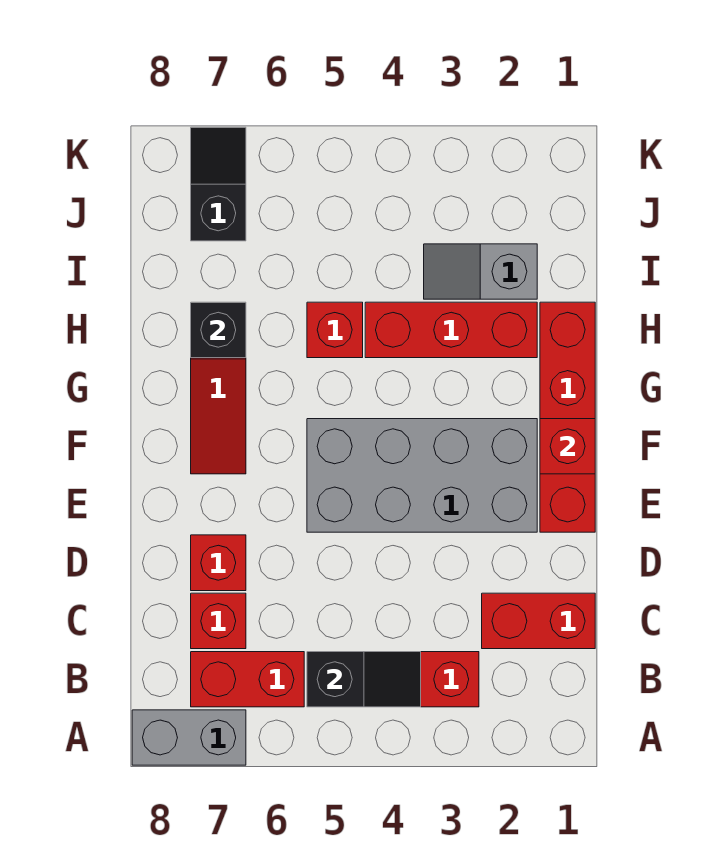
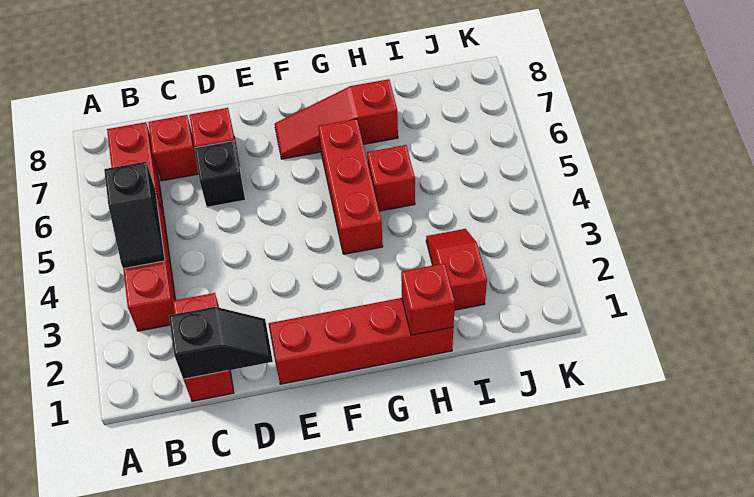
grey brick A7:A8 level 1 -> none
grey brick E2:F5 level 1 -> none
red brick F1 level 2 -> red brick H1 level 2
red brick H2:H4 level 1 -> red brick G4:G6 level 1
black brick H7 level 2 -> black brick D6 level 1
grey slope I2:I3 level 1 top 2 -> red slope I2:I3 level 1 top 2
black slope J7:K7 level 1 top J -> black slope C1:D1 level 2 top C

